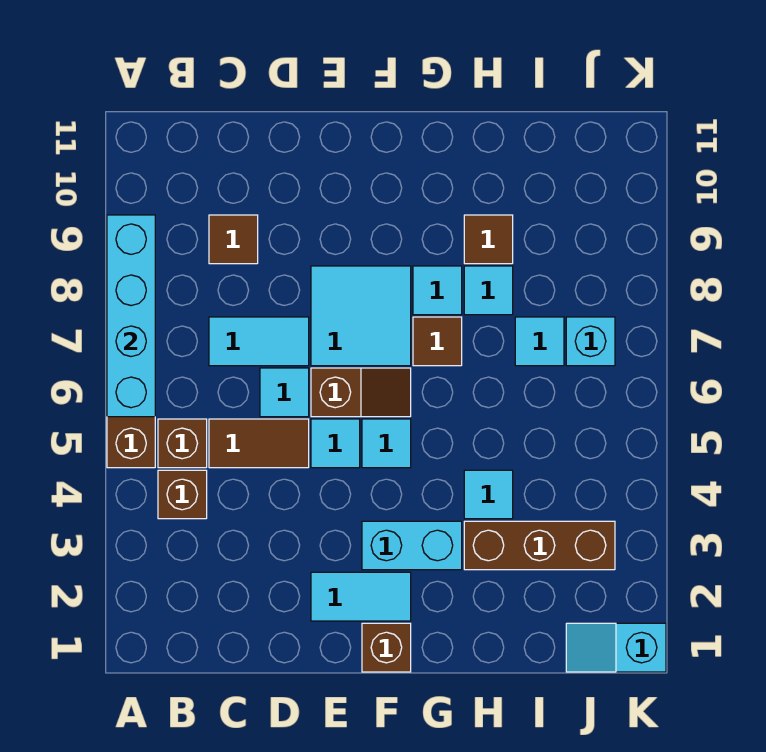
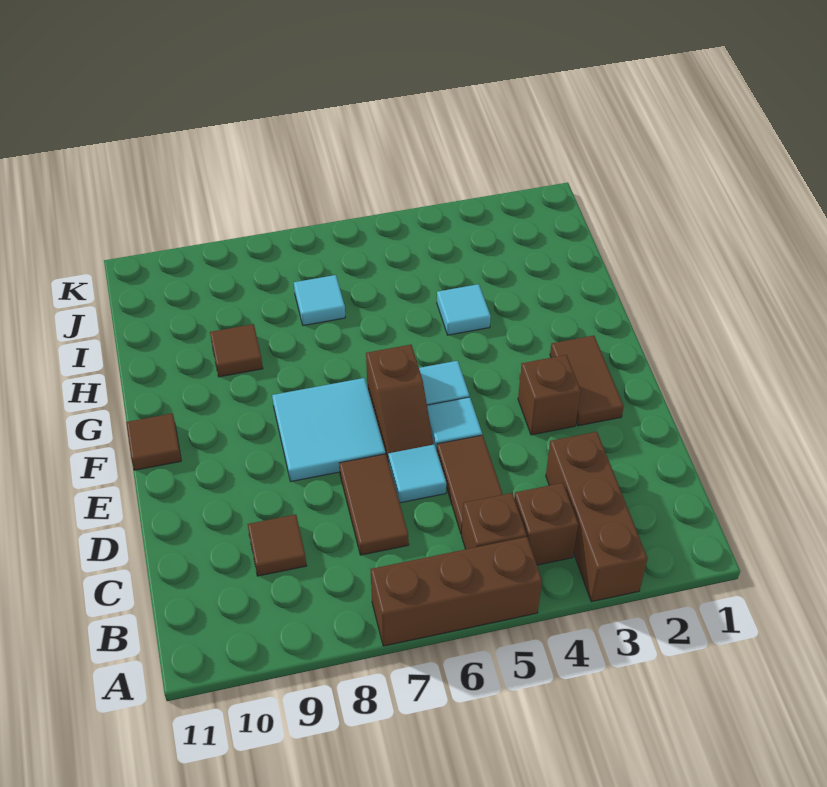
cyan brick A6:A9 level 2 -> none
cyan tile C7:D7 level 1 -> brown tile C7:D7 level 1
cyan tile E2:F2 level 1 -> brown tile E2:F2 level 1
brown slope E6:F6 level 1 top E -> brown slope E6:F6 level 1 top F
brown brick F1 level 1 -> brown brick E3 level 1
cyan brick F3:G3 level 1 -> none
brown tile G7 level 1 -> brown tile F11 level 1
cyan tile G8 level 1 -> none
brown brick H3:J3 level 1 -> brown brick A3:C3 level 1
cyan tile H8 level 1 -> none
cyan slope J1:K1 level 1 top K -> none
cyan brick J7 level 1 -> none

